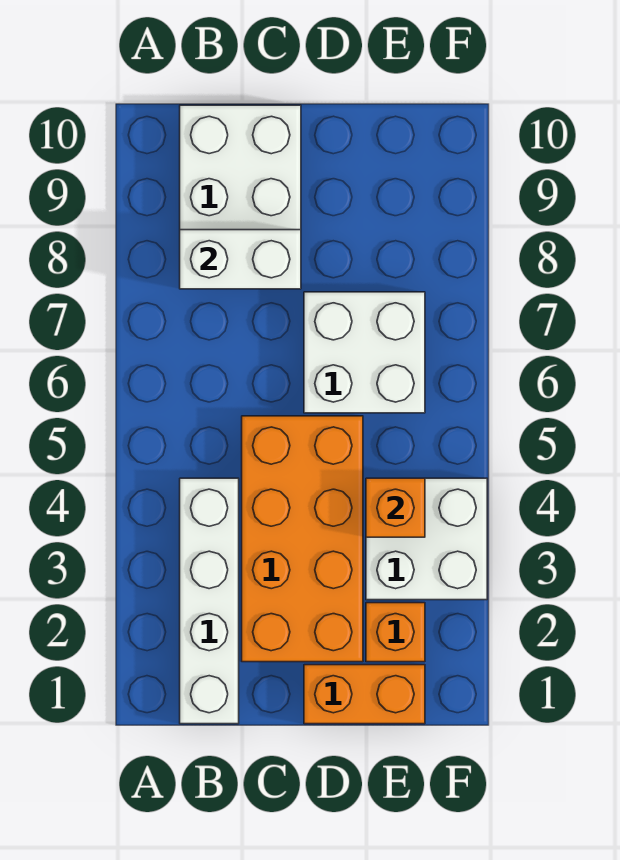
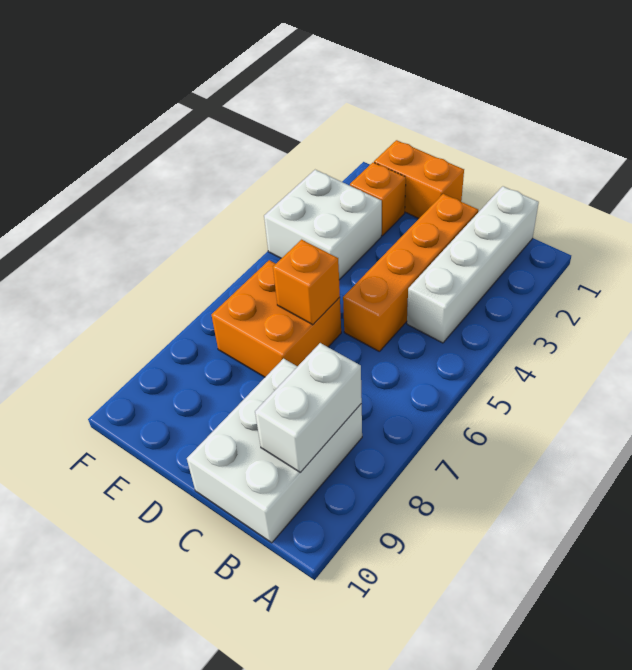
white brick B8:C8 level 2 -> white brick B8:B9 level 2
orange brick C2:D5 level 1 -> orange brick C2:C5 level 1
white brick D6:E7 level 1 -> orange brick D6:E7 level 1
orange brick E4 level 2 -> orange brick D6 level 2

